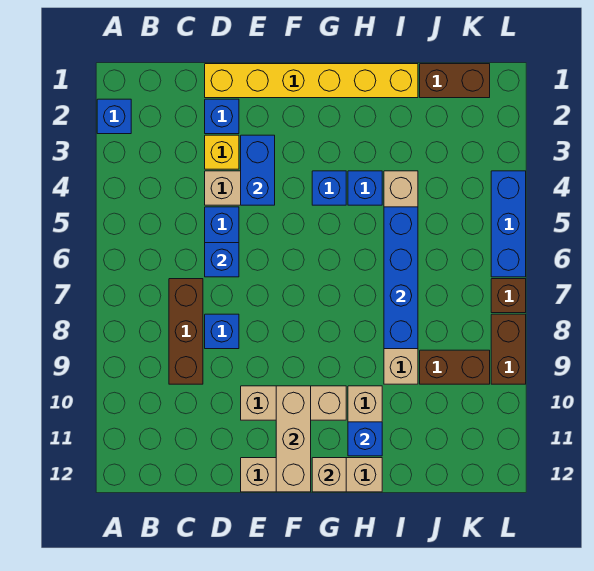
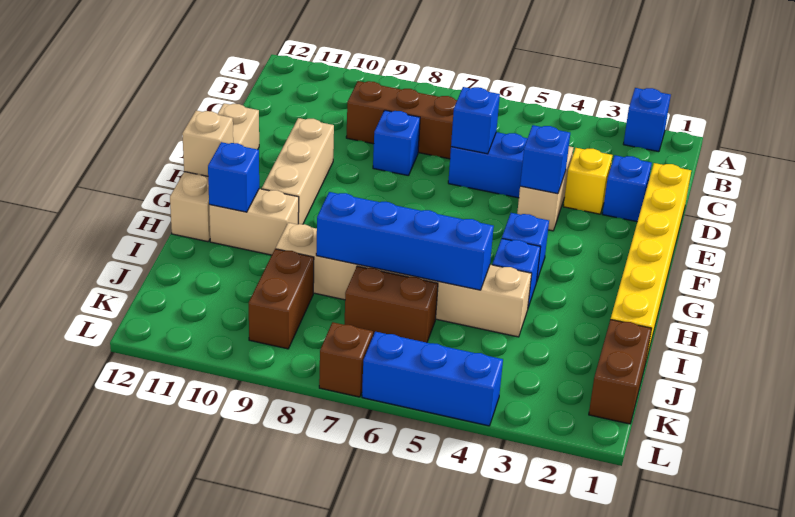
blue brick E3:E4 level 2 -> blue brick E4 level 2
tan brick F10:F12 level 2 -> none
brown brick L8:L9 level 1 -> brown brick J6:J7 level 1

